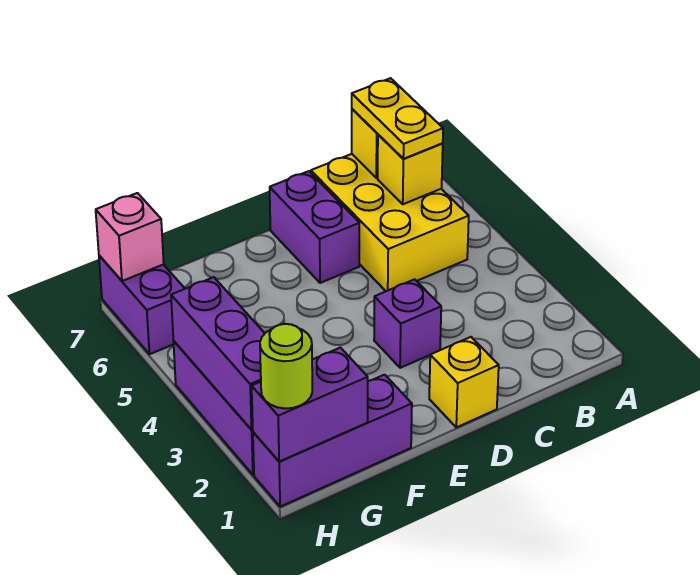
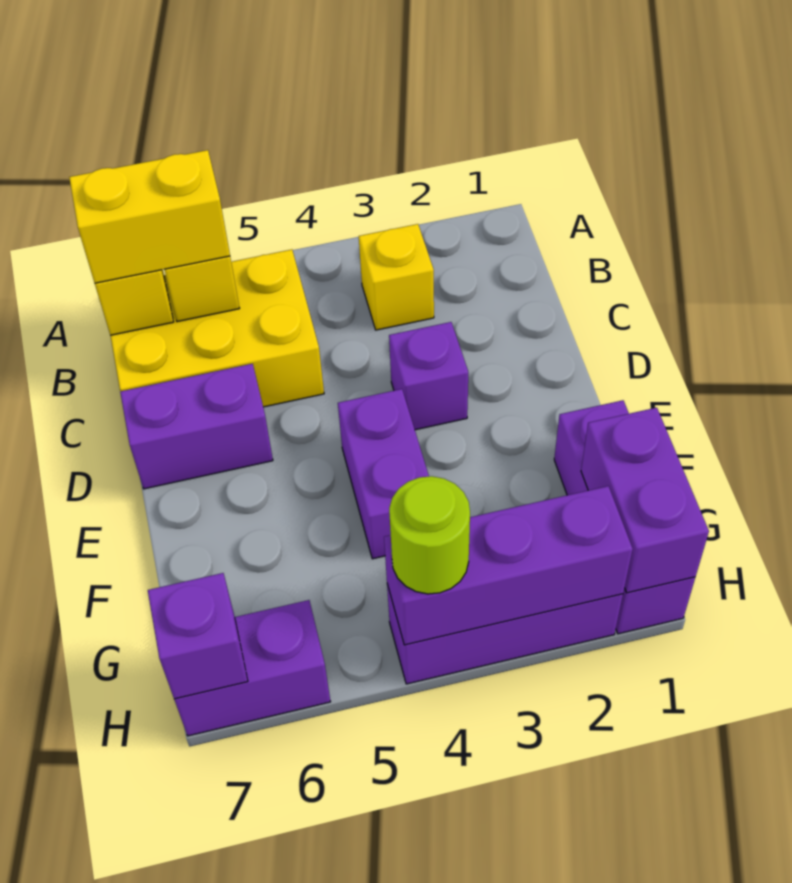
yellow plate B6:B7 level 3 -> yellow brick B6:B7 level 3
yellow brick D1 level 1 -> yellow brick B3 level 1
none -> purple brick E4:F4 level 1
lime round brick H1 level 3 -> lime round brick H4 level 3
pink brick H7 level 2 -> purple brick H7 level 2

